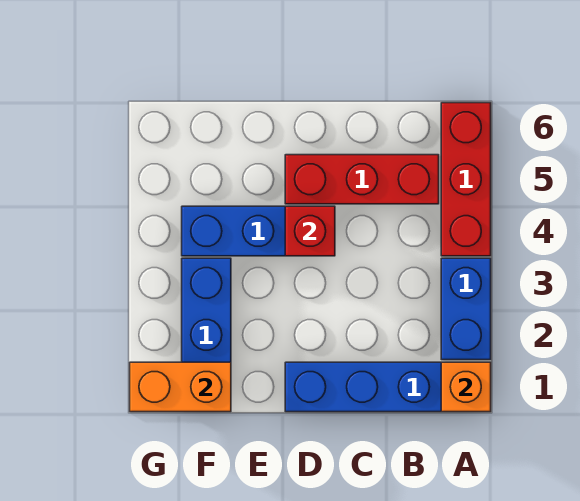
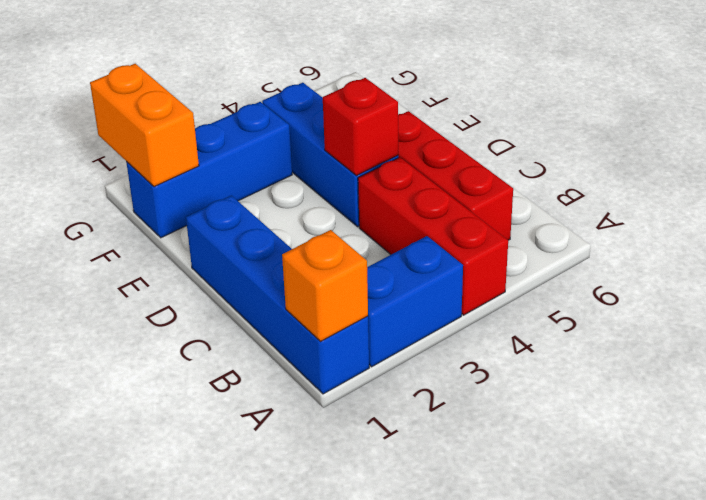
red brick A4:A6 level 1 -> red brick A4:C4 level 1

